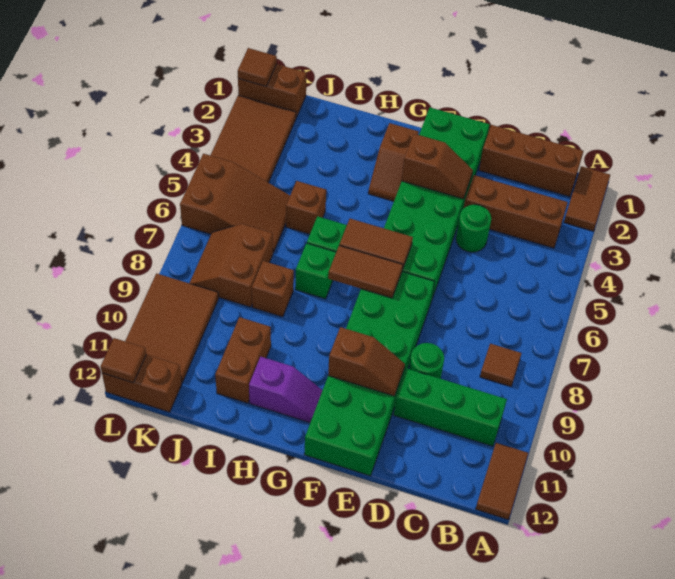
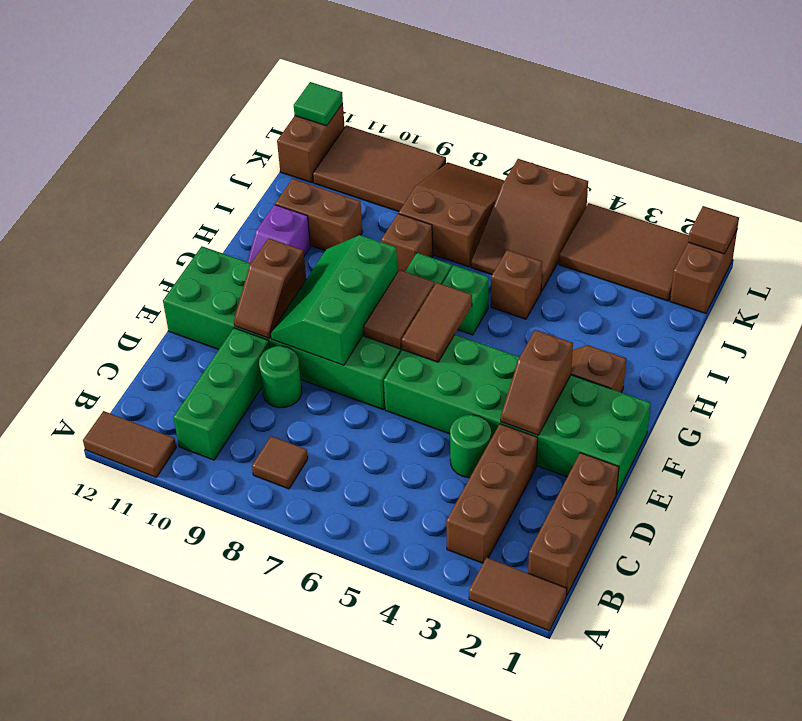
none -> green slope E8:G9 level 2 top 8
brown slope J7:K8 level 1 top J -> brown slope J7:L8 level 1 top J
brown tile L12 level 2 -> green tile L12 level 2

